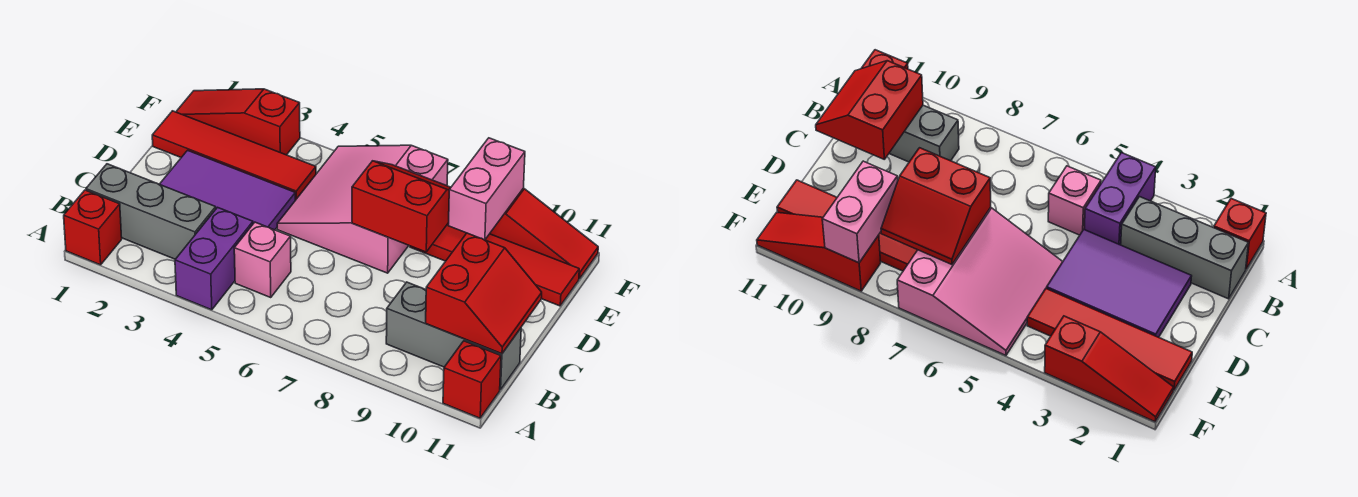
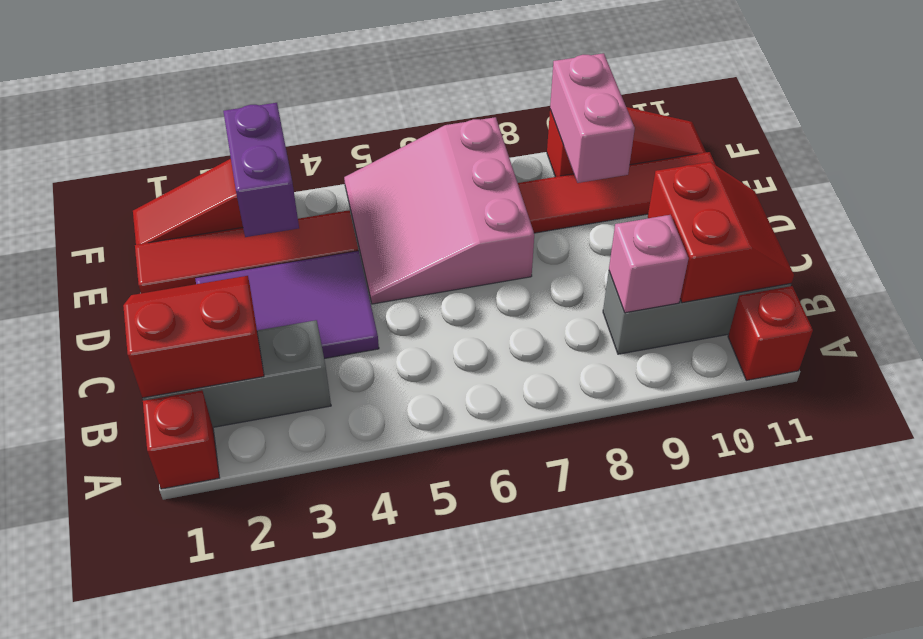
purple brick A4:B4 level 1 -> purple brick E3:F3 level 2
pink brick B5 level 1 -> pink brick B9 level 2
red slope D7:E8 level 2 top D -> red slope B1:C2 level 2 top B

